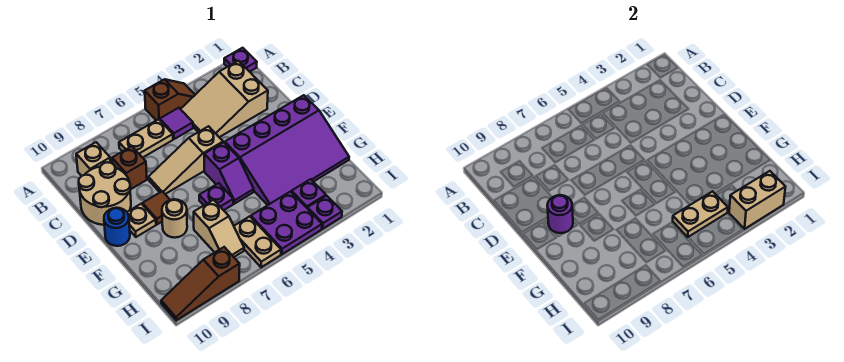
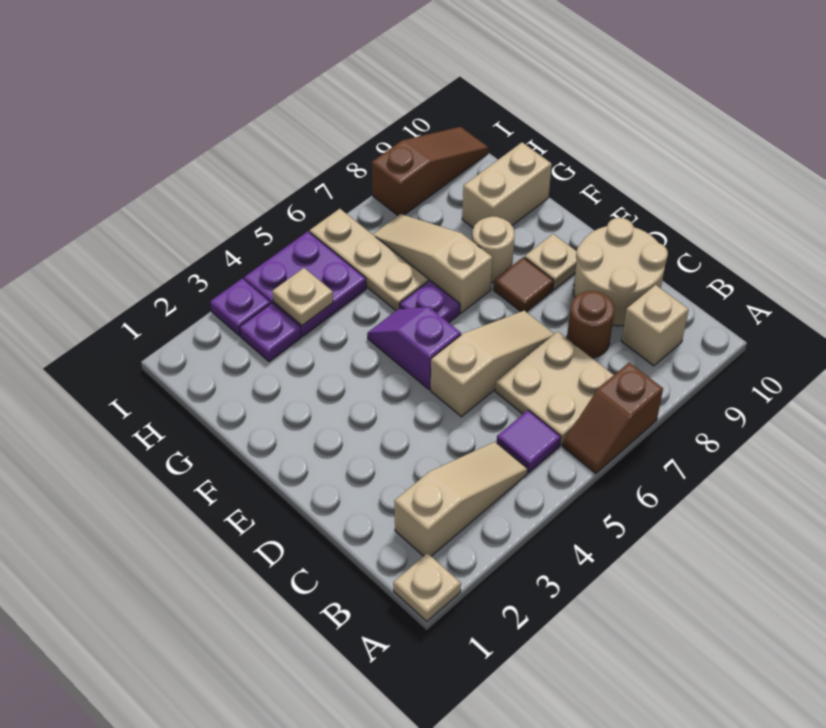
purple plate A1 level 1 -> tan plate A1 level 1
brown slope A4:A5 level 1 top 5 -> brown slope A6:A7 level 1 top 7
tan slope B2:C4 level 1 top 2 -> tan slope B2:B4 level 1 top 2
tan plate B6:B7 level 1 -> tan plate B6:C7 level 1
brown brick C8 level 1 -> brown round brick C8 level 1
purple slope E1:G4 level 1 top E -> none
purple round brick E9 level 2 -> none
blue round brick E10 level 1 -> none
tan slope G7:H7 level 1 top G -> tan slope F7:H7 level 1 top F
tan plate H4:H5 level 2 -> tan plate H4 level 2
tan plate H6:I6 level 1 -> tan plate G6:I6 level 1
tan brick I2:I3 level 2 -> tan brick G9:G10 level 1

